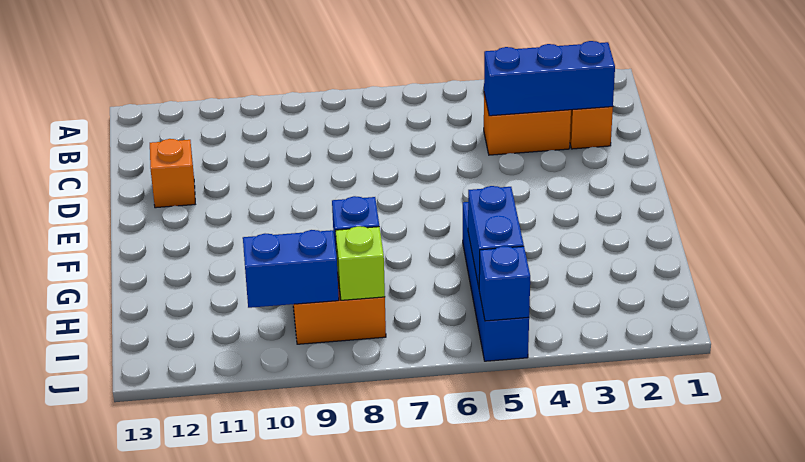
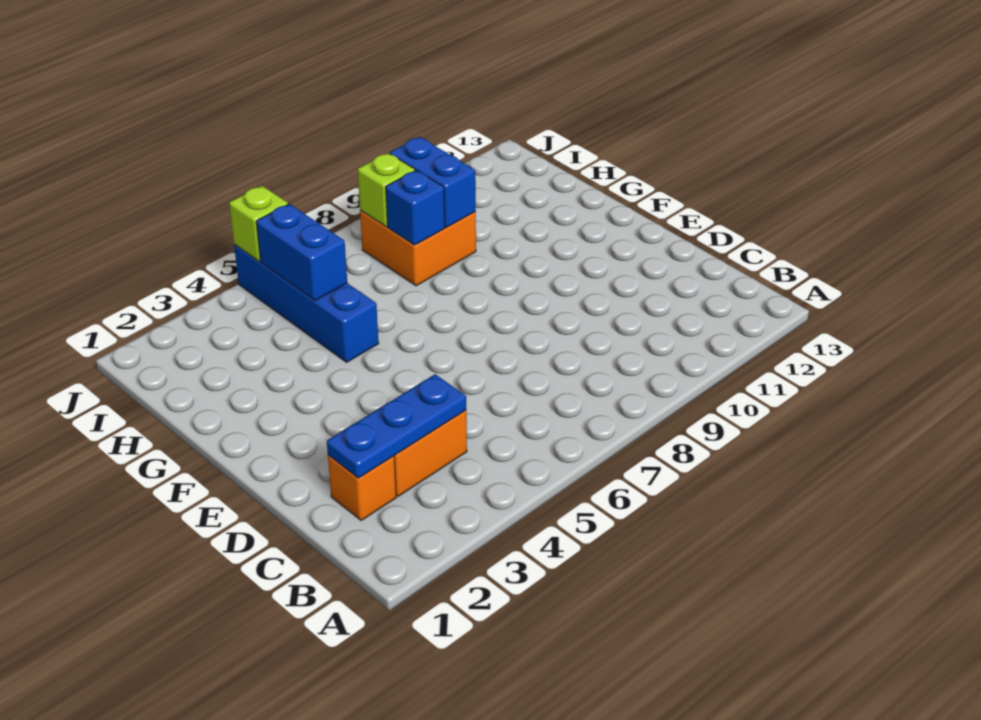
blue brick C2:C4 level 2 -> blue plate C2:C4 level 2
orange brick D12 level 1 -> none
blue brick I9:I10 level 2 -> blue brick H9:I9 level 2
blue brick J5 level 2 -> lime brick J5 level 2

